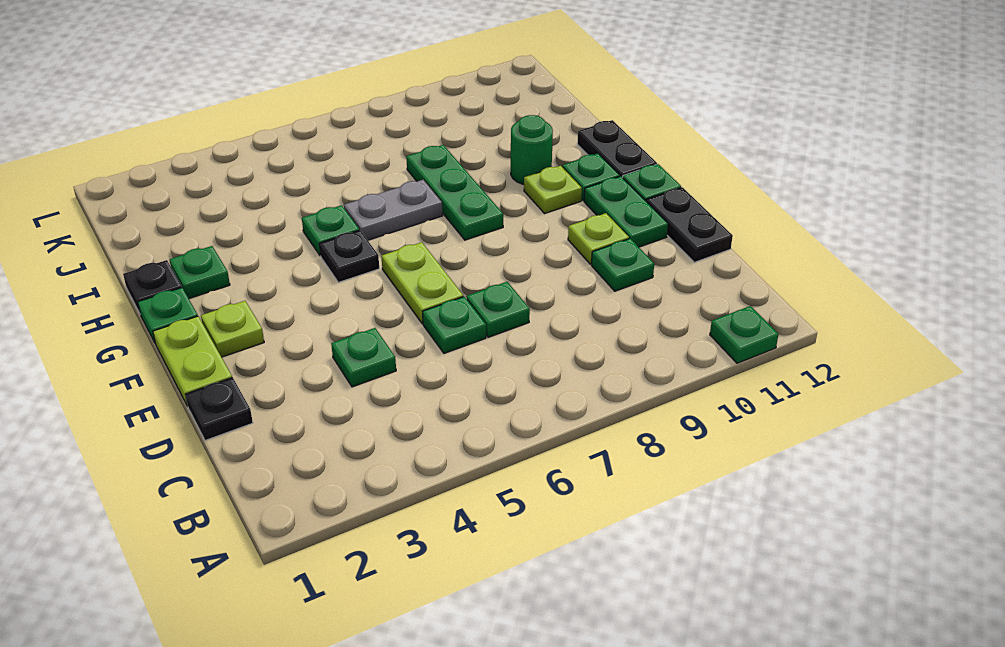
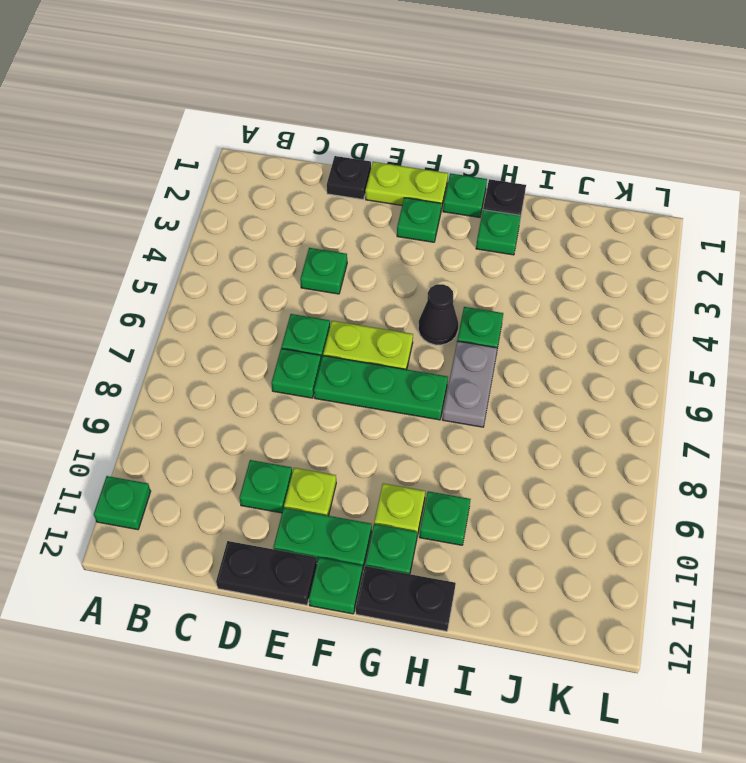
lime plate F2 level 1 -> green plate F2 level 1
black plate G5 level 1 -> black cone G5 level 1
green plate G8:I8 level 1 -> green plate E7:G7 level 1
green round brick H10 level 1 -> green plate H10 level 1

